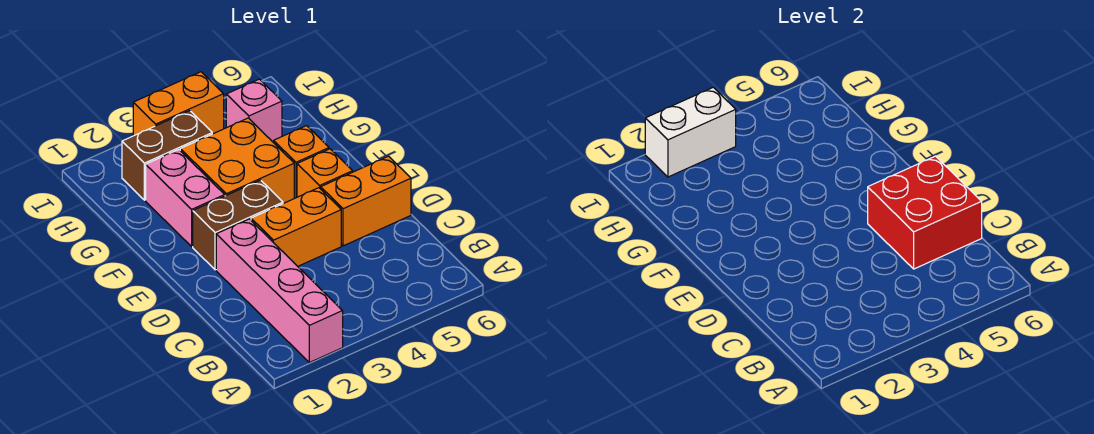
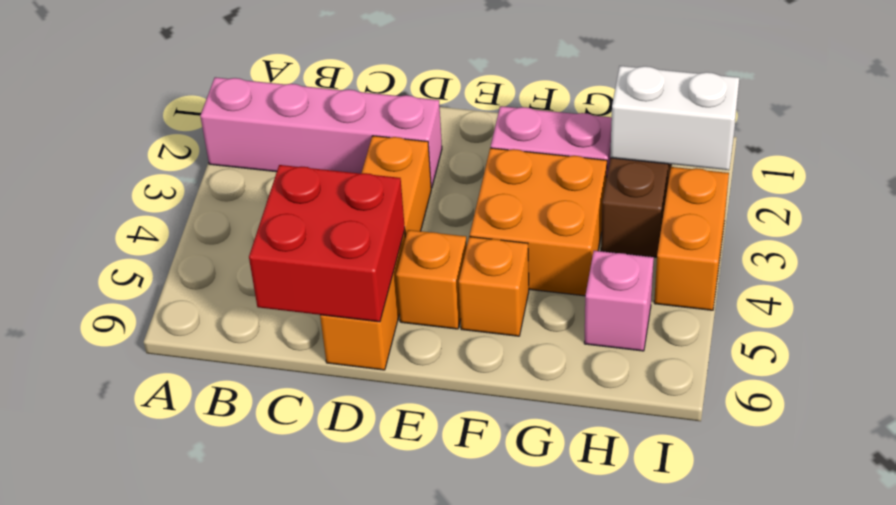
brown brick E2:E3 level 1 -> none
white brick I2:I3 level 2 -> white brick H2:I2 level 2

